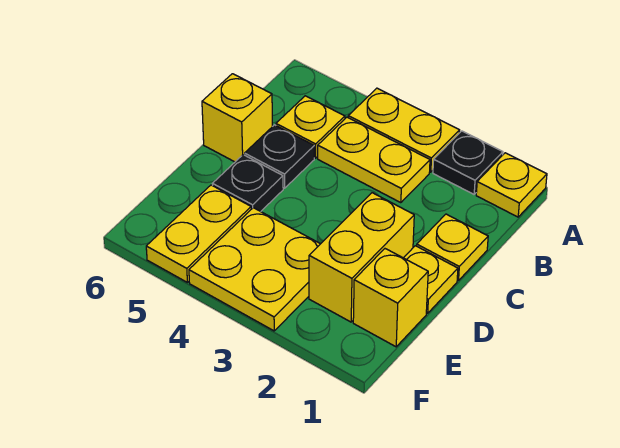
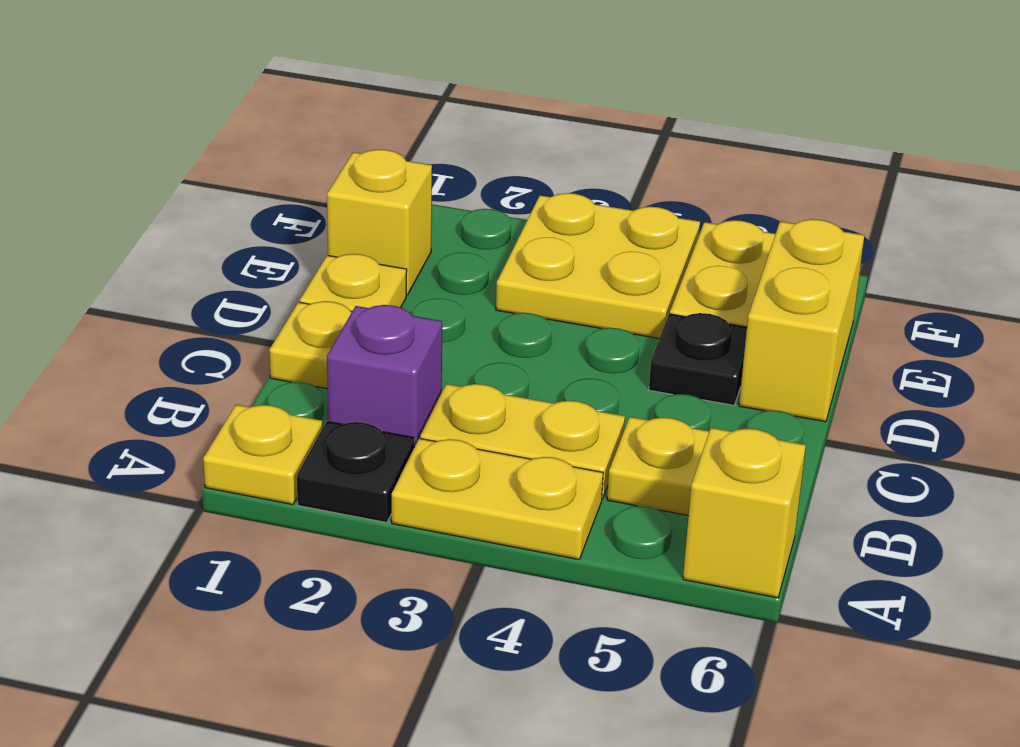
none -> purple brick B2 level 1
black plate C5 level 1 -> none
yellow brick C6 level 1 -> yellow brick A6 level 1
yellow brick D2:E2 level 1 -> yellow brick D6:E6 level 1

